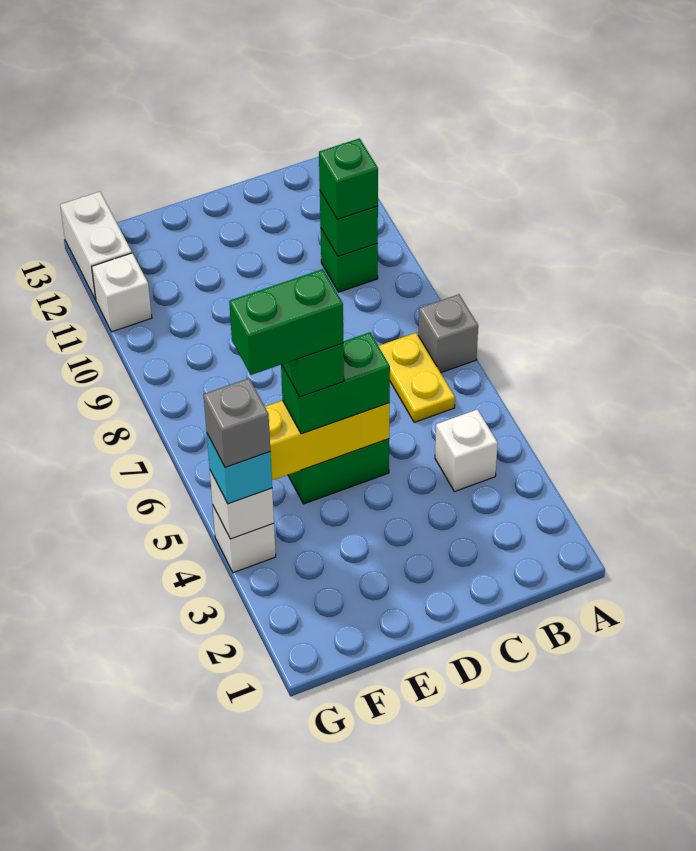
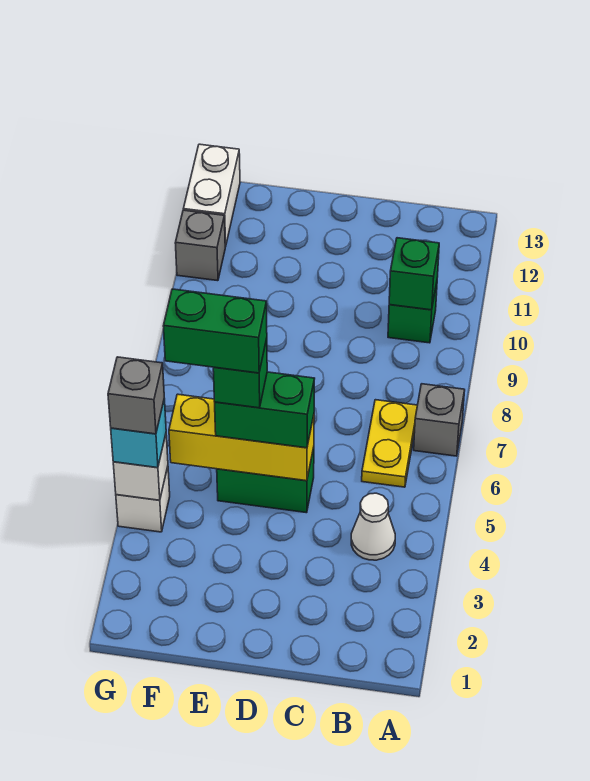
white brick B4 level 1 -> white cone B4 level 1
green brick B10 level 3 -> none
white brick G11 level 1 -> grey brick G11 level 1

